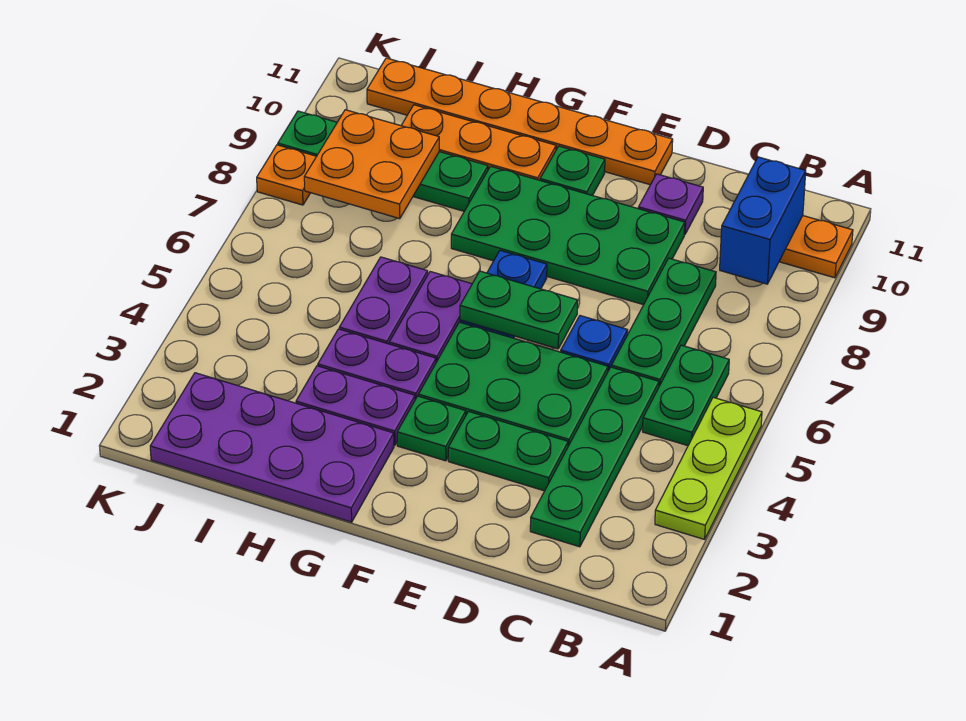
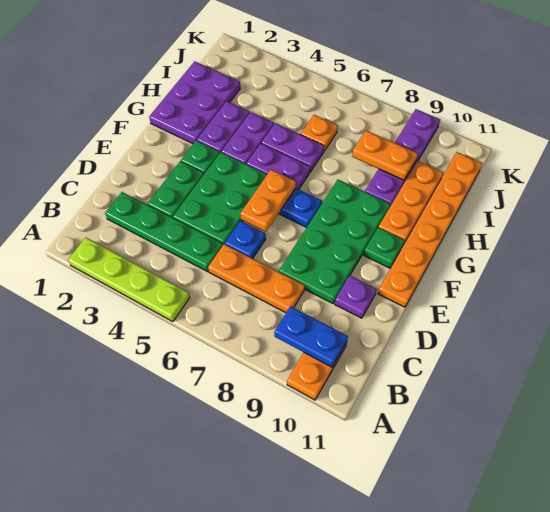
lime plate A3:A5 level 1 -> lime plate A2:A5 level 1
green plate B5:B6 level 1 -> none
blue brick B9:B10 level 2 -> blue plate B9:B10 level 2
green plate C6:C8 level 1 -> orange plate C6:C8 level 1
green plate E6:F6 level 2 -> orange plate E6:F6 level 2
purple plate G1:J2 level 1 -> purple plate G1:I2 level 1
green plate H9:K9 level 1 -> purple plate H9:K9 level 1
orange plate I8:J9 level 2 -> orange plate I8:I9 level 2
orange plate K8 level 1 -> orange plate I6 level 1

